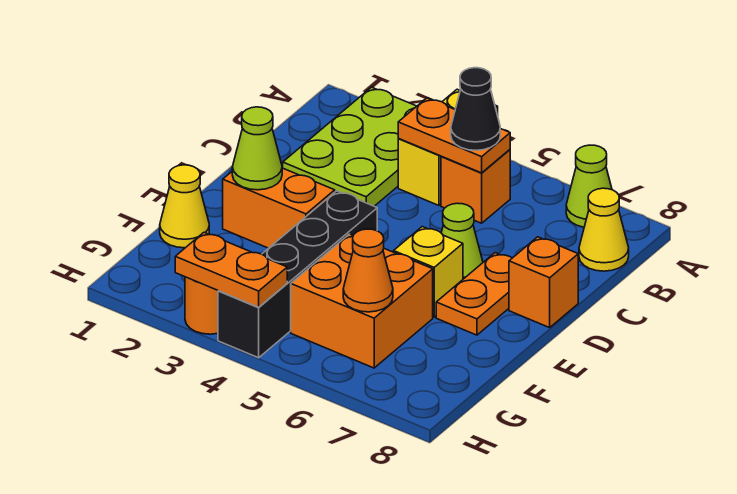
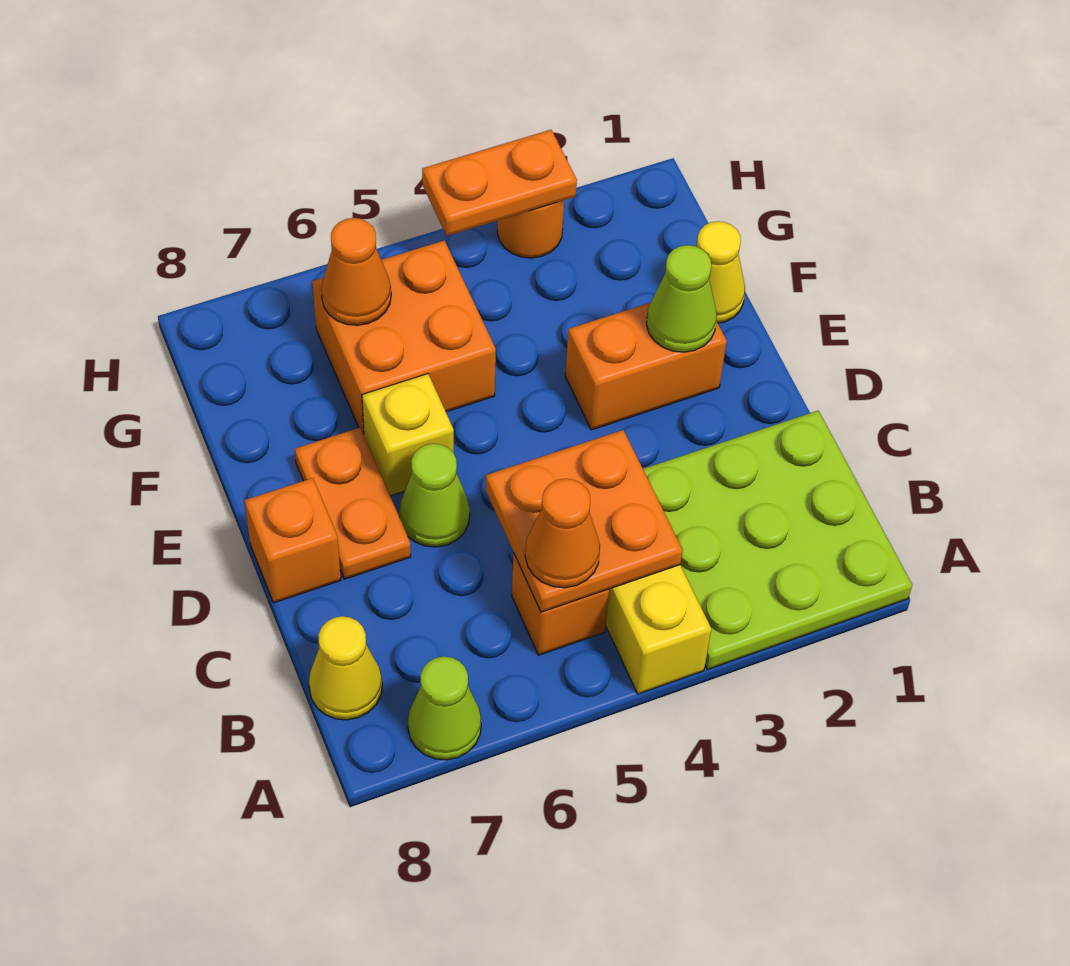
lime plate A2:C3 level 1 -> lime plate A1:C3 level 1
orange plate B4:B5 level 2 -> orange plate B4:C5 level 2
black cone B5 level 3 -> orange cone B5 level 3
black brick E4:H4 level 1 -> none

